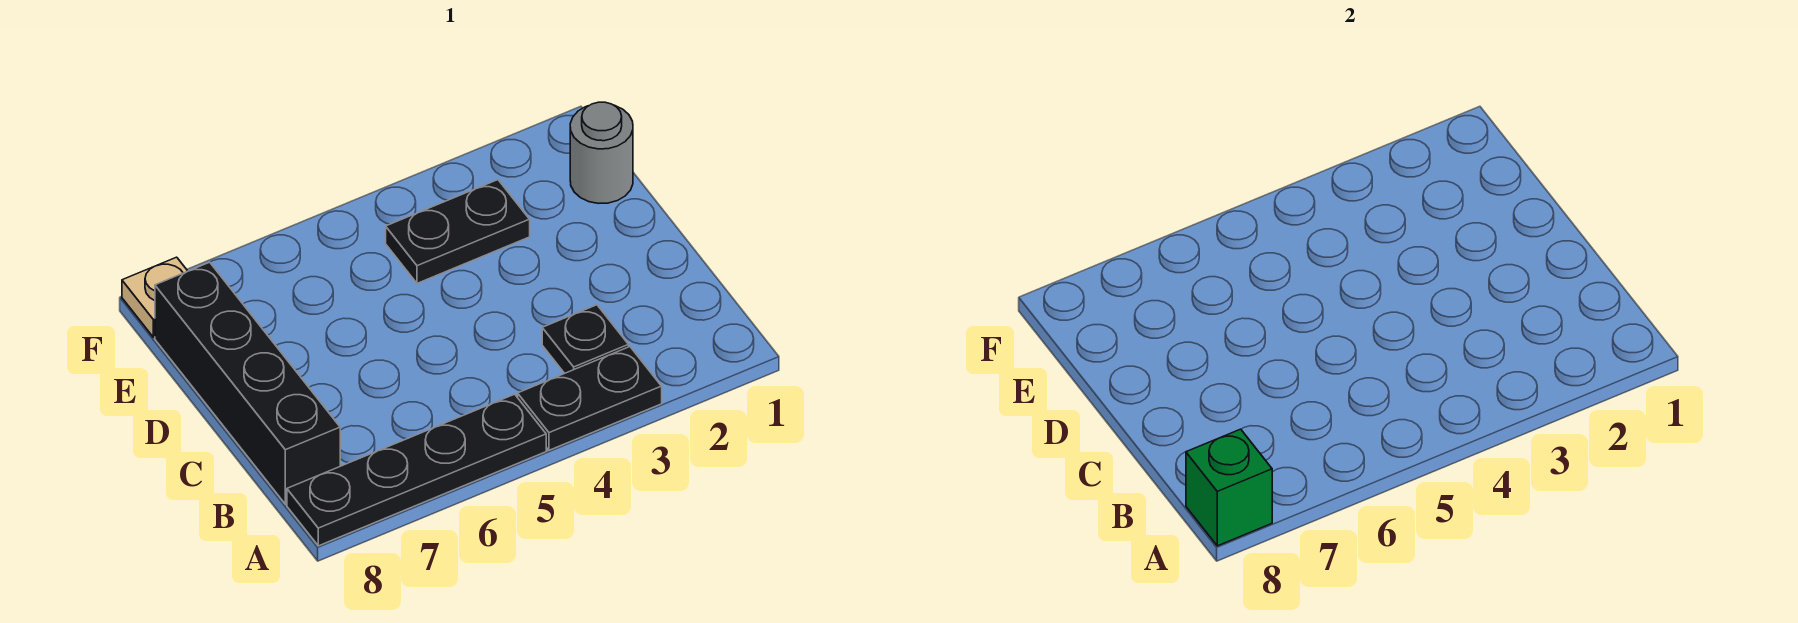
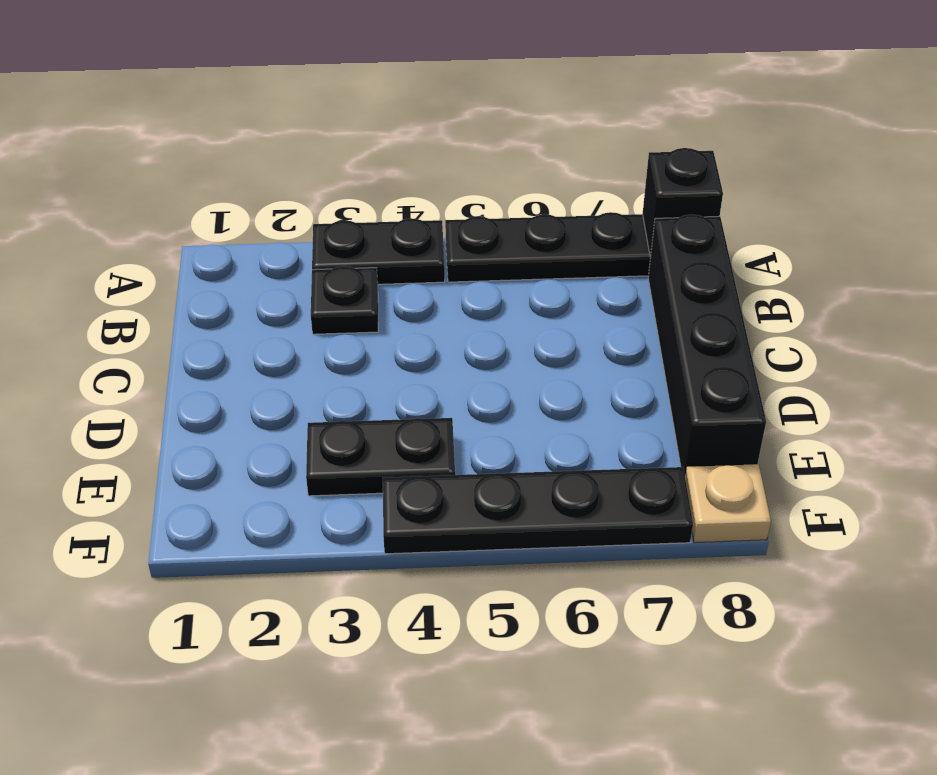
green brick A8 level 2 -> black brick A8 level 2
grey round brick E1 level 1 -> none
none -> black plate F4:F7 level 1

